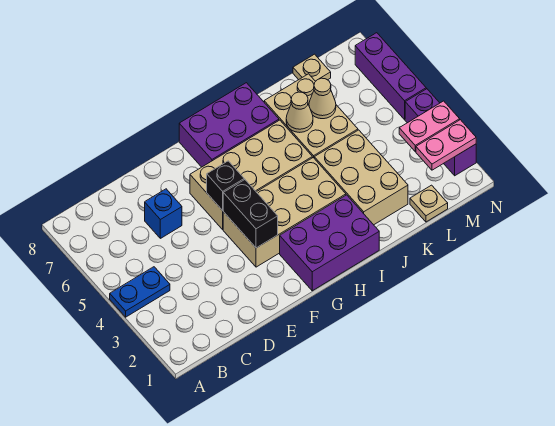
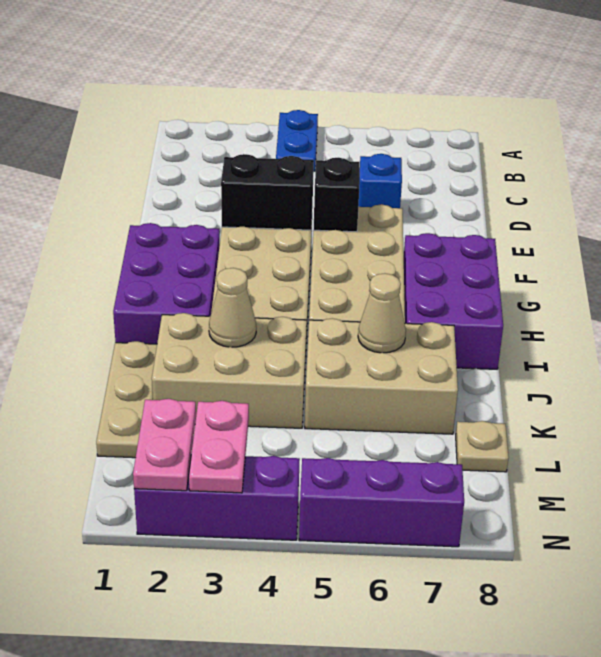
tan cone K6 level 2 -> tan cone J3 level 2
tan plate L1 level 1 -> tan plate J1:L1 level 1

